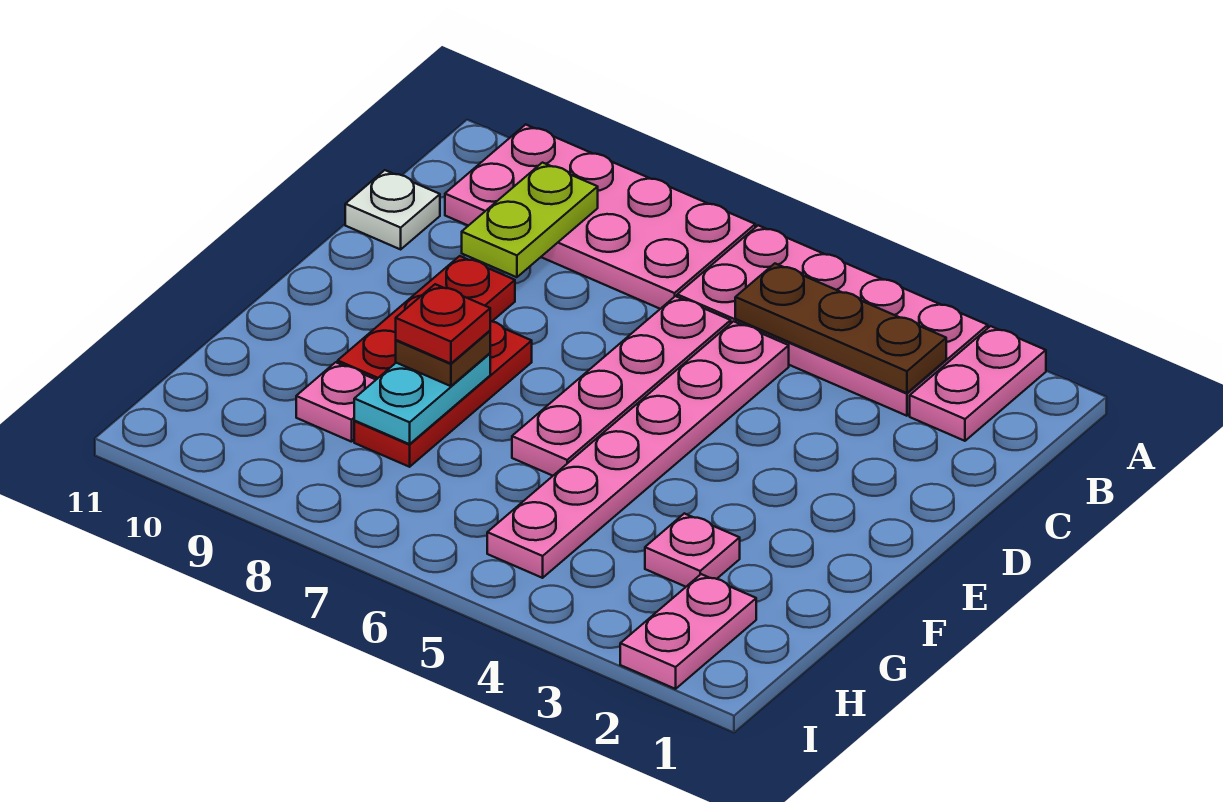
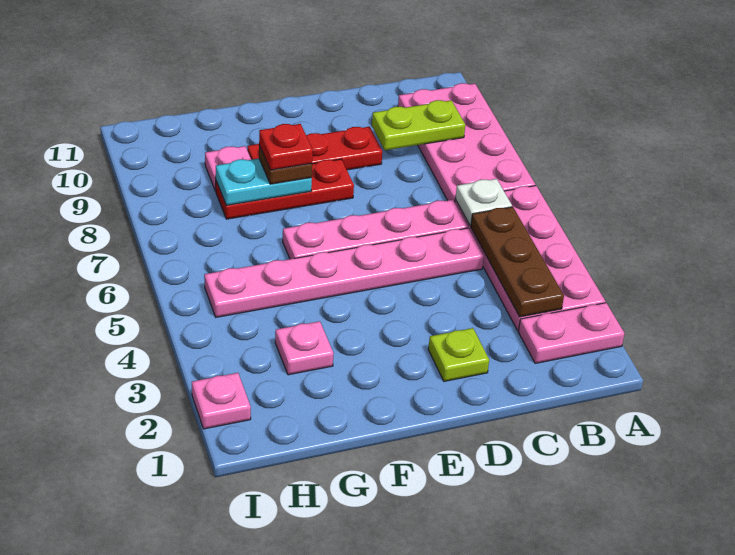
white plate C11 level 1 -> white plate B6 level 2
none -> lime plate D2 level 1
pink plate H2:I2 level 1 -> pink plate I2 level 1

